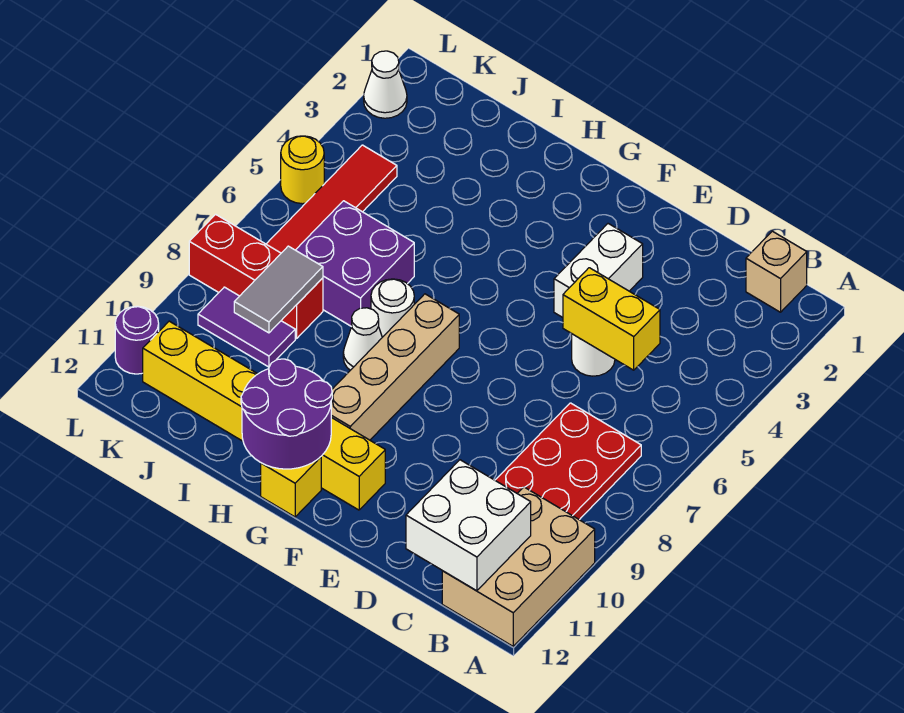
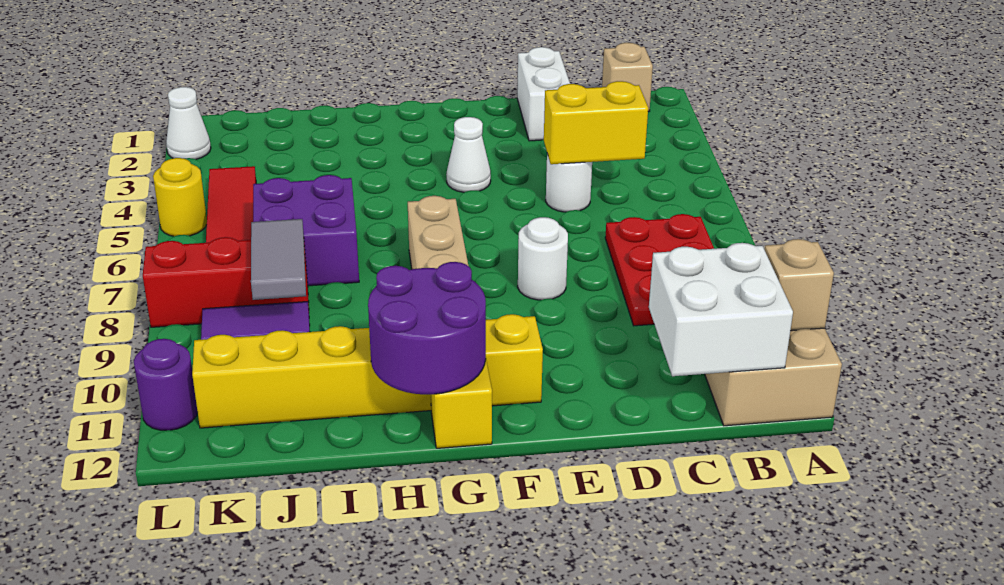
none -> tan brick A11 level 2
white brick E3:E4 level 1 -> white brick D1:D2 level 1
white round brick H7 level 1 -> white round brick E8 level 1
white cone H8 level 1 -> white cone F4 level 1

